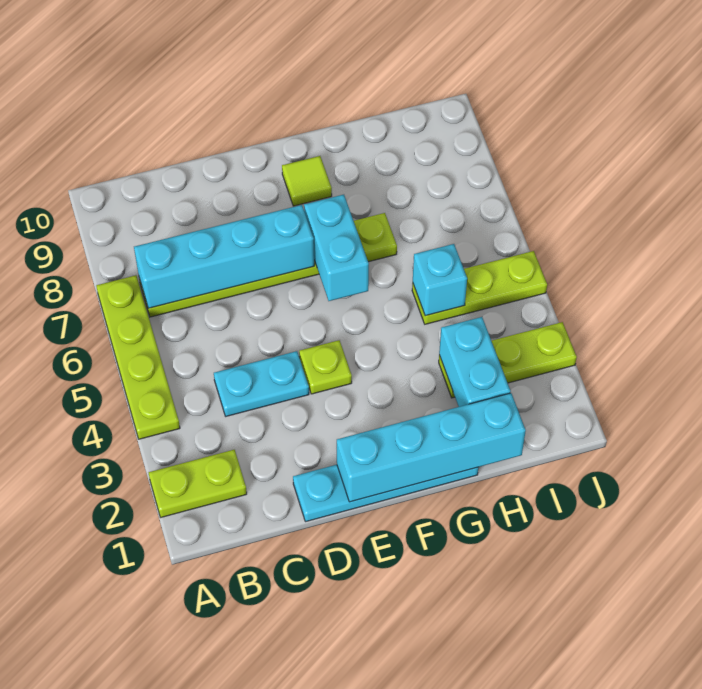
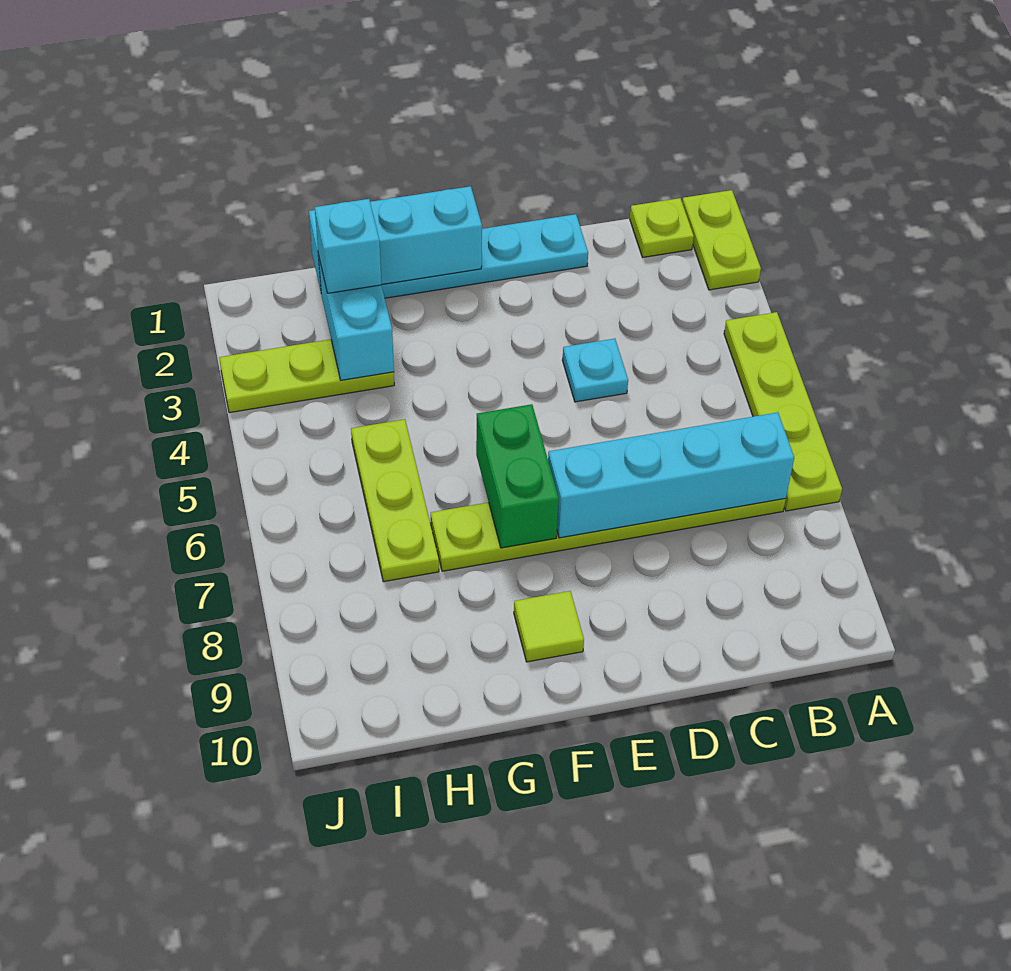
lime plate A2:B2 level 1 -> lime plate A1:A2 level 1
cyan plate C4:D4 level 1 -> cyan plate D4 level 1
cyan brick E1:H1 level 2 -> cyan brick F1:H1 level 2
lime plate E4 level 1 -> lime plate B1 level 1
cyan brick F6:F7 level 2 -> green brick F6:F7 level 2
lime plate H5:J5 level 1 -> lime plate H5:H7 level 1
cyan brick H5 level 2 -> cyan brick H2 level 3

